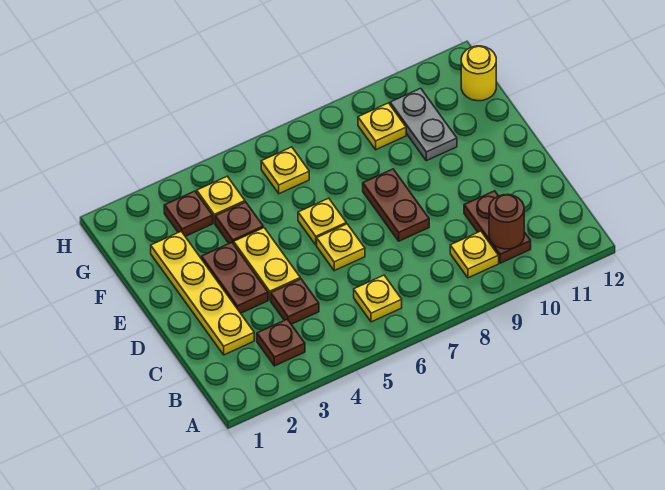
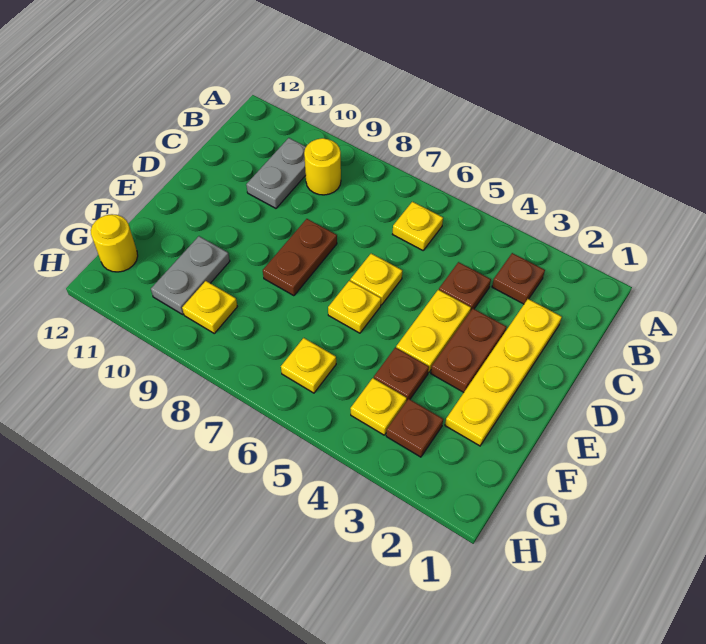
yellow plate B9 level 1 -> yellow round brick B9 level 1
brown plate B10:C10 level 1 -> grey plate B10:C10 level 1
brown round brick B10 level 2 -> none

